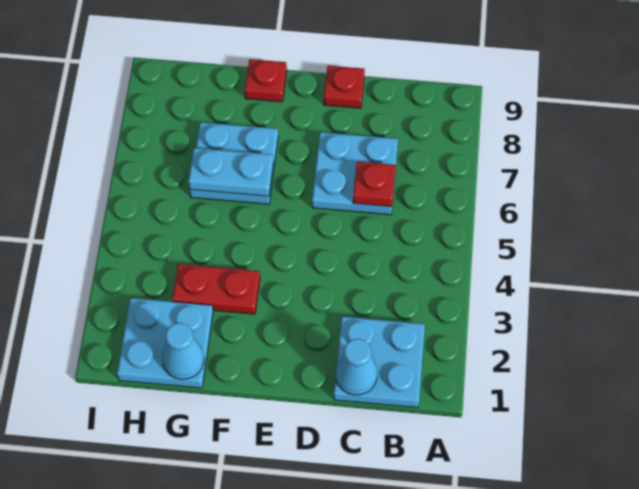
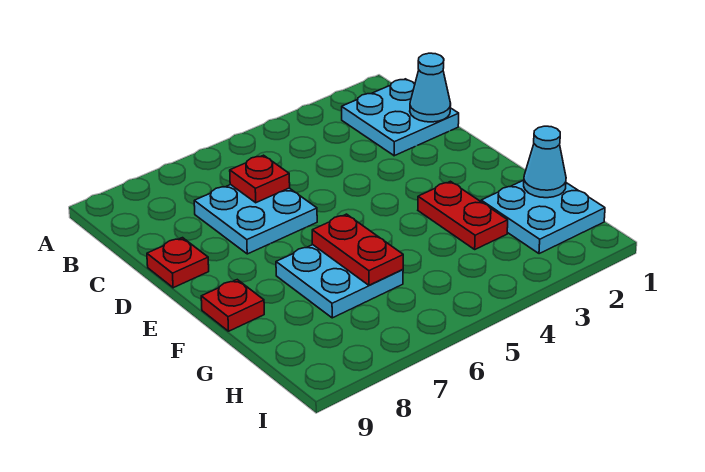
cyan plate F6:G6 level 2 -> red plate F6:G6 level 2

